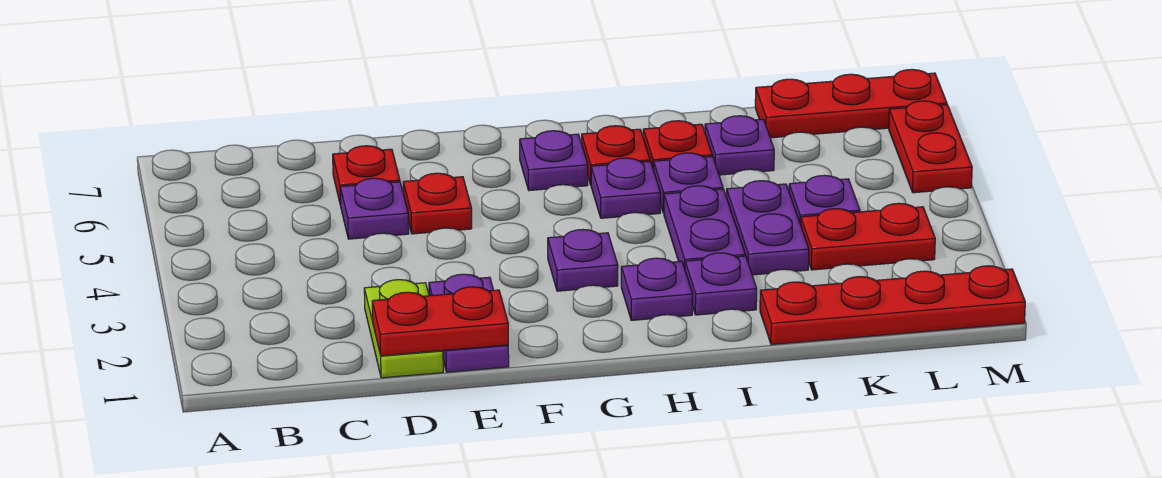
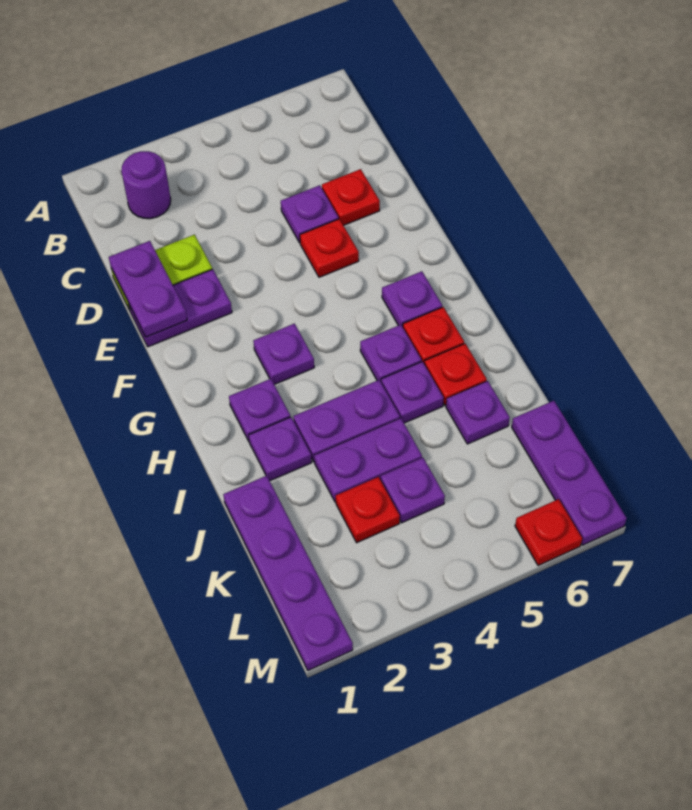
none -> purple round brick B2 level 1
red plate D1:E1 level 2 -> purple plate D1:E1 level 2
red plate J1:M1 level 1 -> purple plate J1:M1 level 1
red plate K3:L3 level 1 -> red plate K3 level 1
red plate K7:M7 level 1 -> purple plate K7:M7 level 1
red plate M5:M6 level 1 -> red plate M6 level 1

